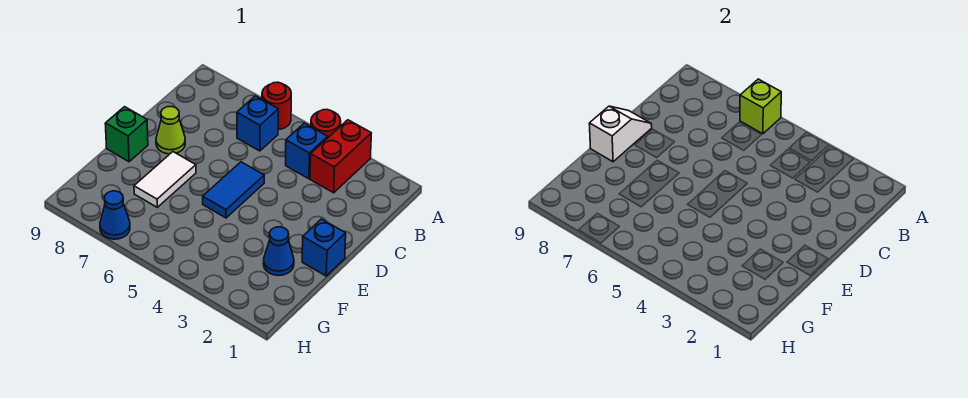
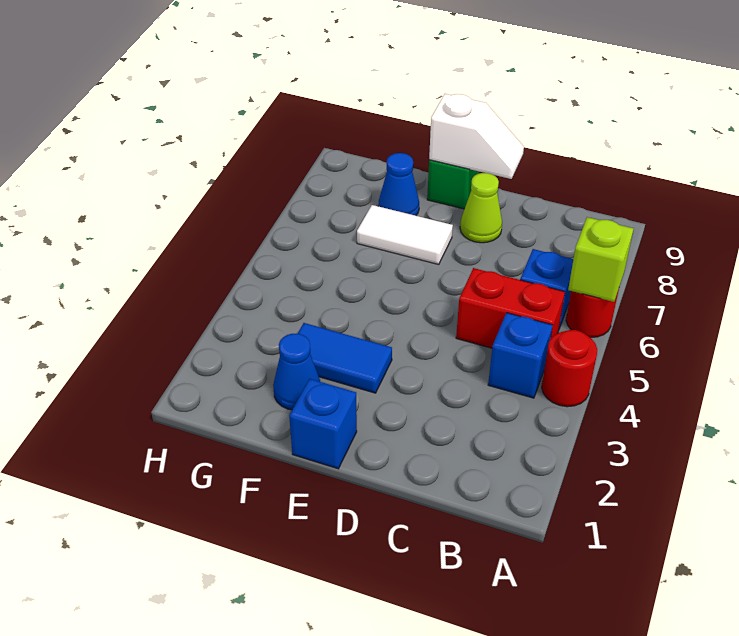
red brick A3:B3 level 1 -> red brick B5:C5 level 1
blue tile D5:E5 level 1 -> blue tile E3:F3 level 1
blue cone H7 level 1 -> blue cone F8 level 1

